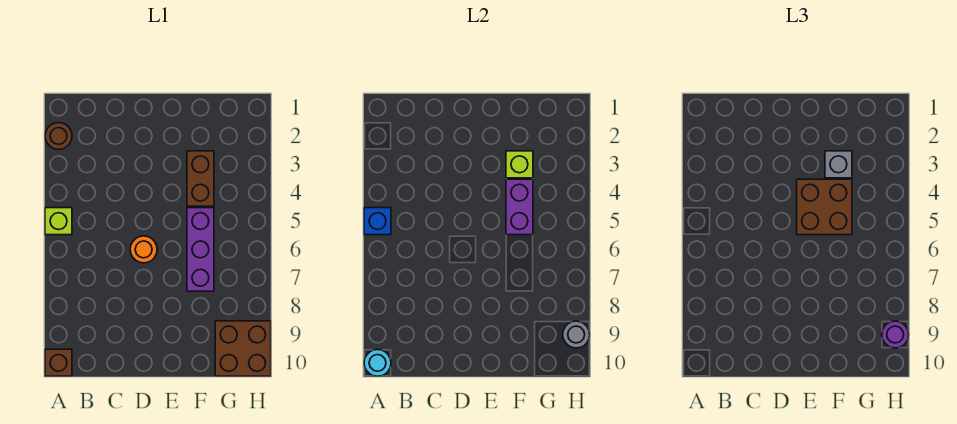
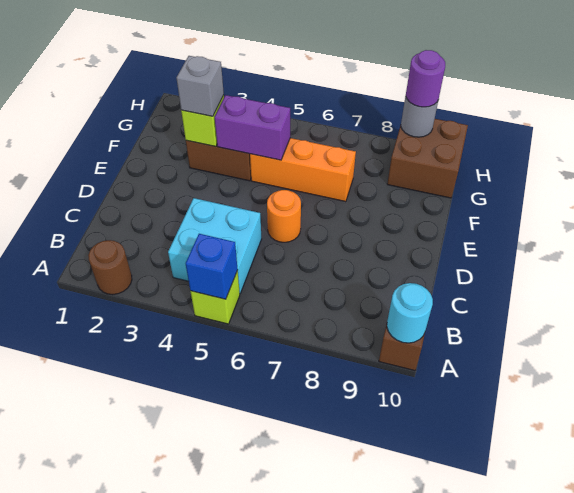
none -> cyan brick B4:C5 level 1
brown brick E4:F5 level 3 -> none
purple brick F5:F7 level 1 -> orange brick F5:F7 level 1

